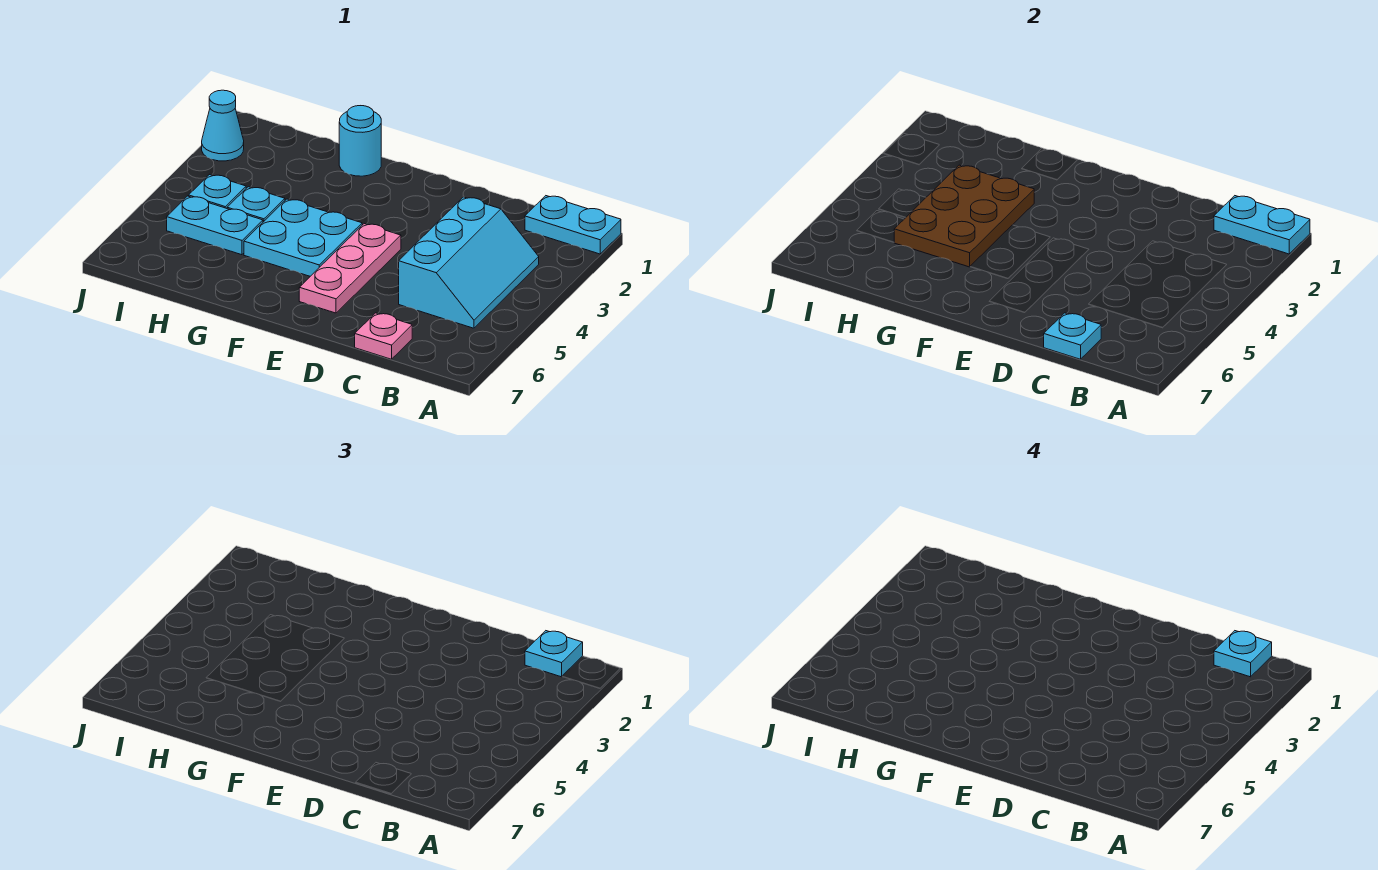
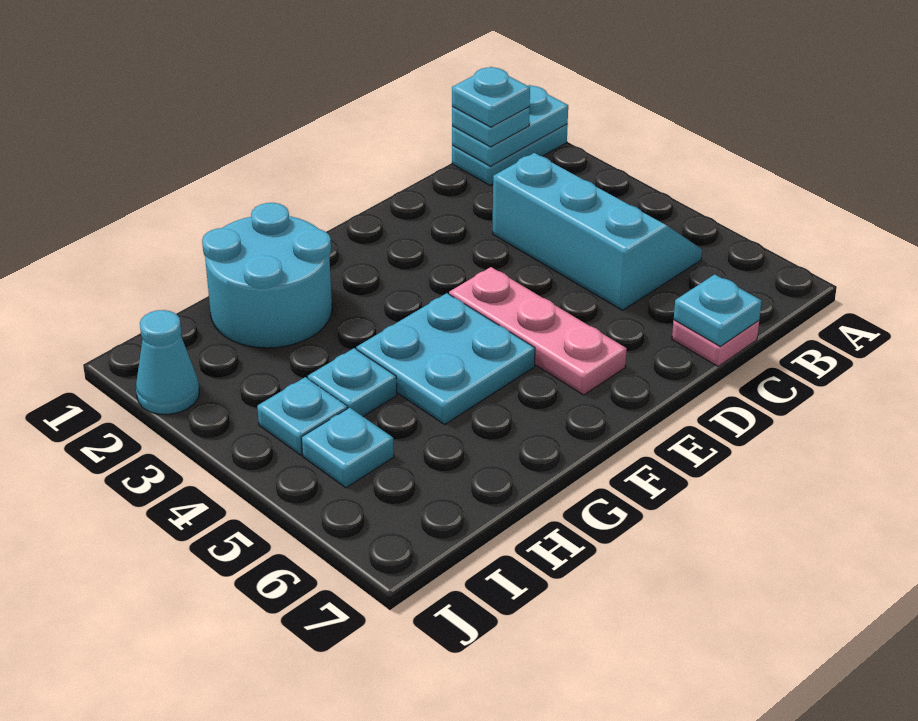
cyan round brick G1 level 1 -> cyan round brick G1:H2 level 1
brown plate G3:H5 level 2 -> none
cyan plate H5:I5 level 1 -> cyan plate I5 level 1

